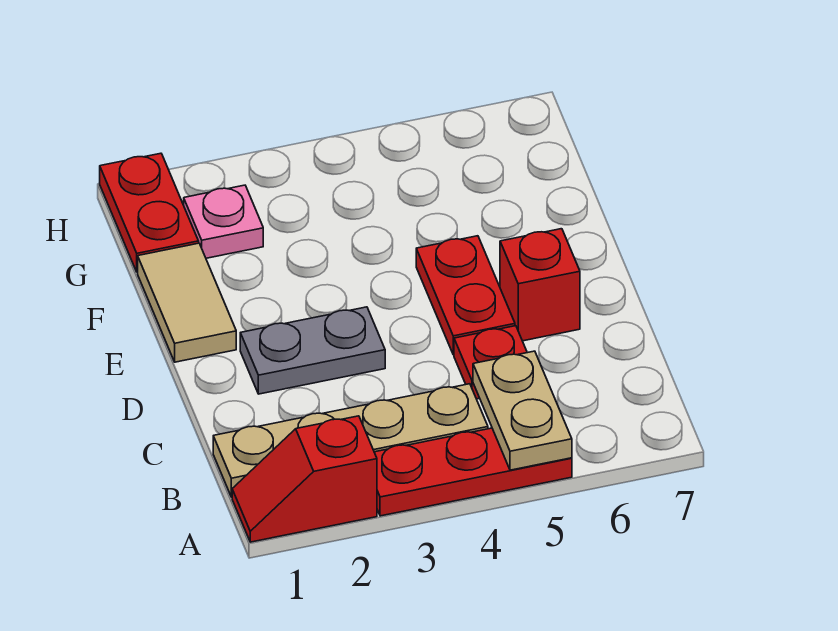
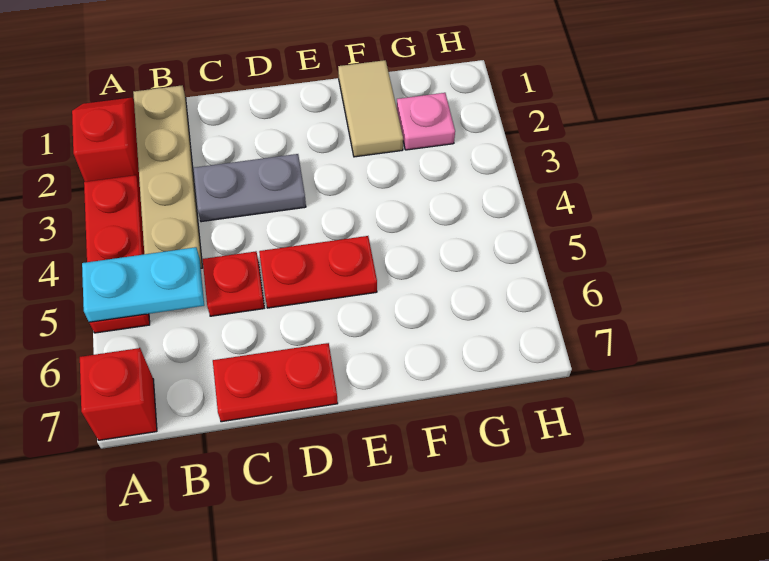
tan plate A5:B5 level 2 -> cyan plate A5:B5 level 2
grey plate D2:D3 level 1 -> grey plate C3:D3 level 1
red brick D6 level 1 -> red brick A7 level 1
tan tile E1:F1 level 1 -> tan tile F1:F2 level 1
red plate G1:H1 level 1 -> red plate C7:D7 level 1

